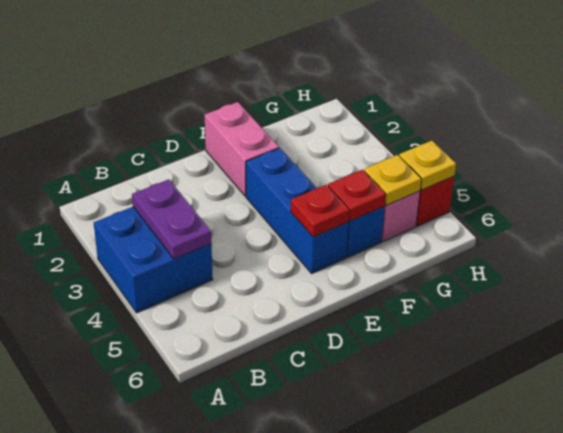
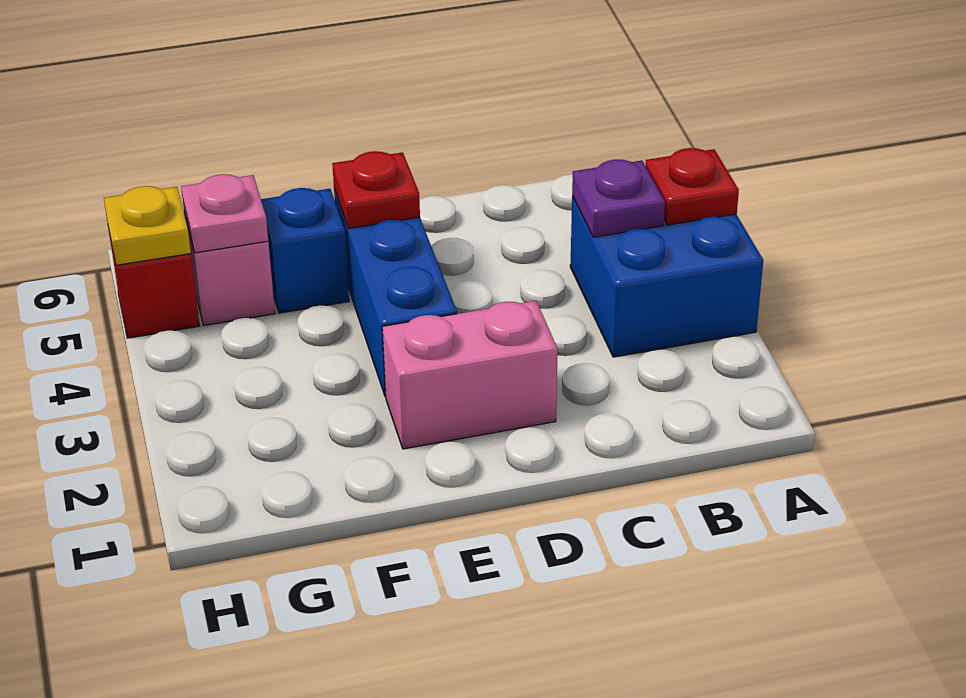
purple plate B3:B4 level 2 -> purple plate B4 level 2
pink brick E1:E2 level 1 -> pink brick D2:E2 level 1
red plate F5 level 2 -> red plate A4 level 2
yellow plate G5 level 2 -> pink plate G5 level 2

